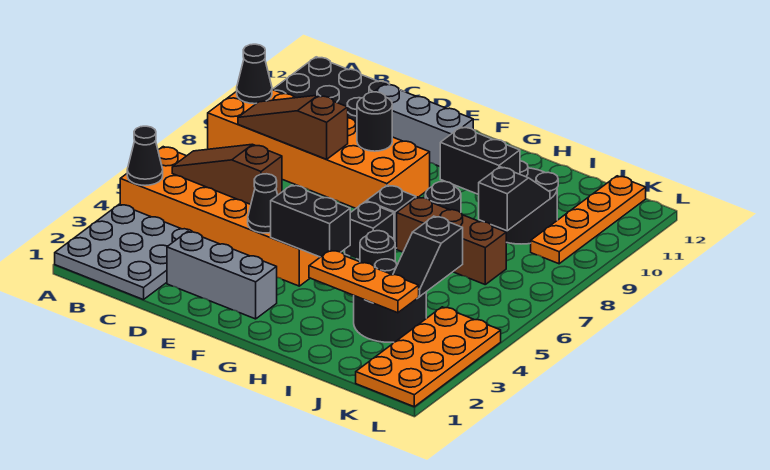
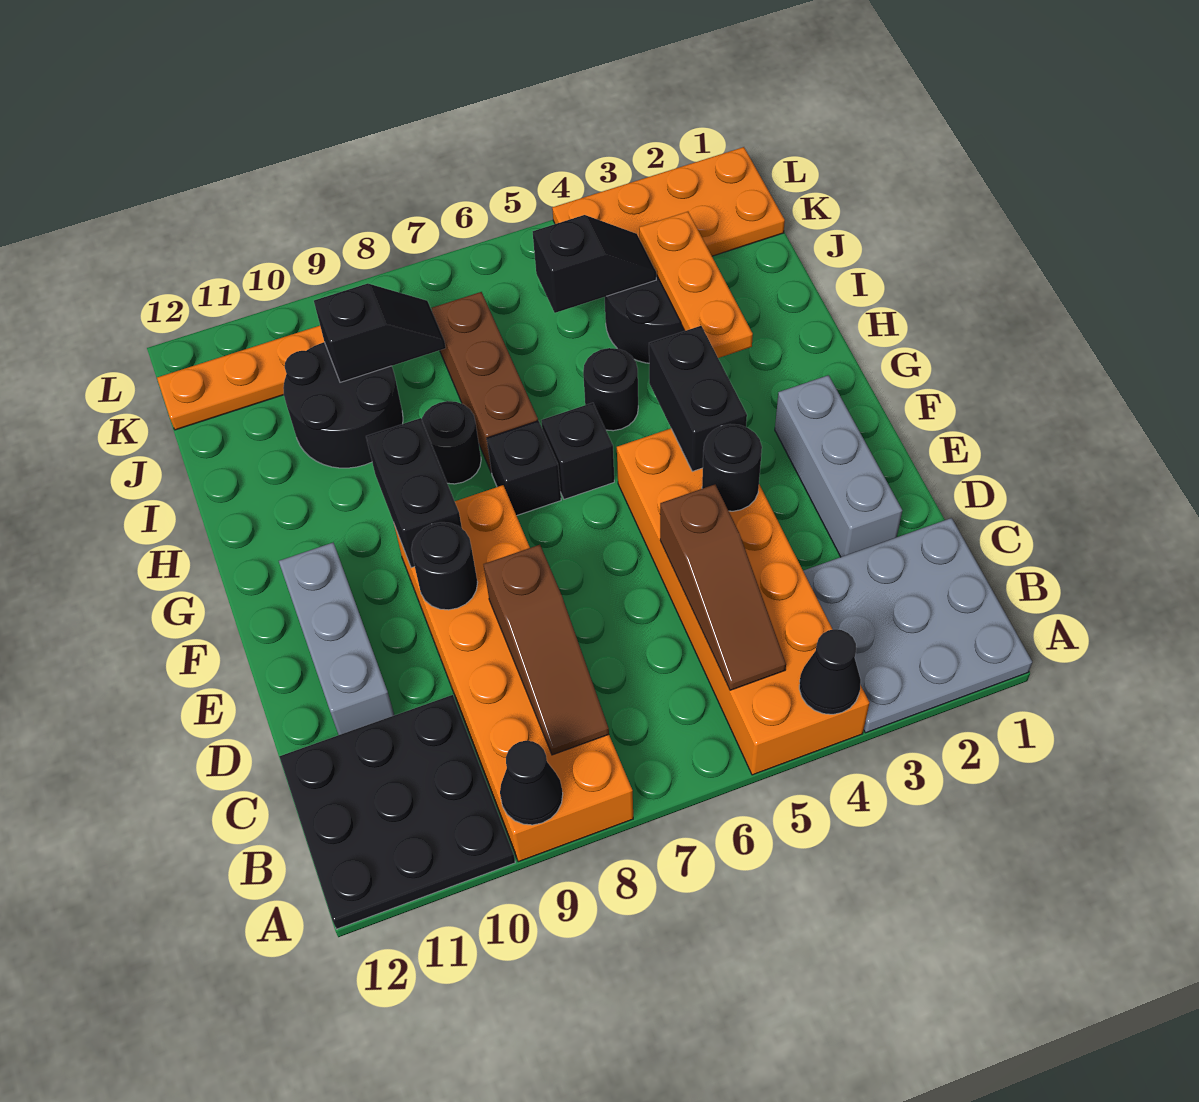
black cone E4 level 2 -> black round brick E4 level 2
black brick H9:I9 level 2 -> black brick F9:G9 level 2
black slope J8:J9 level 2 top 8 -> black slope J8:J9 level 2 top 9

